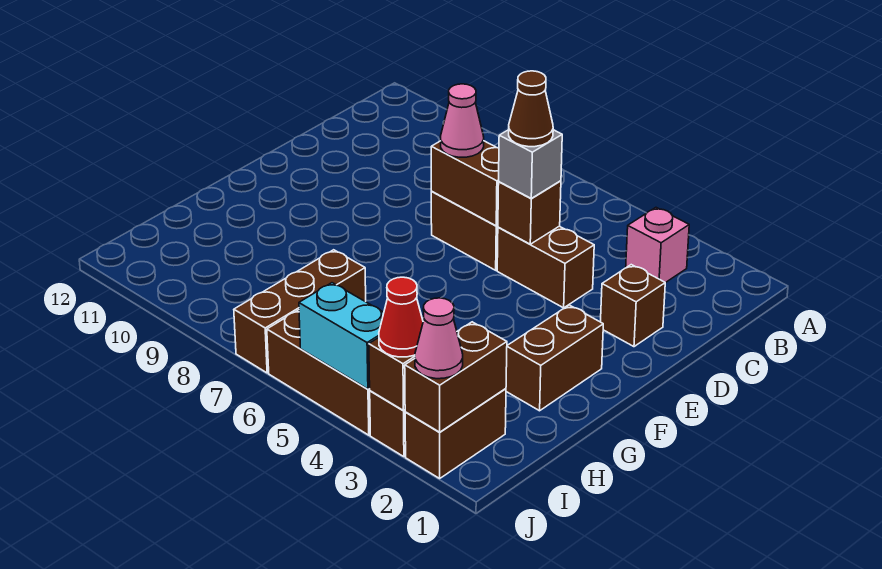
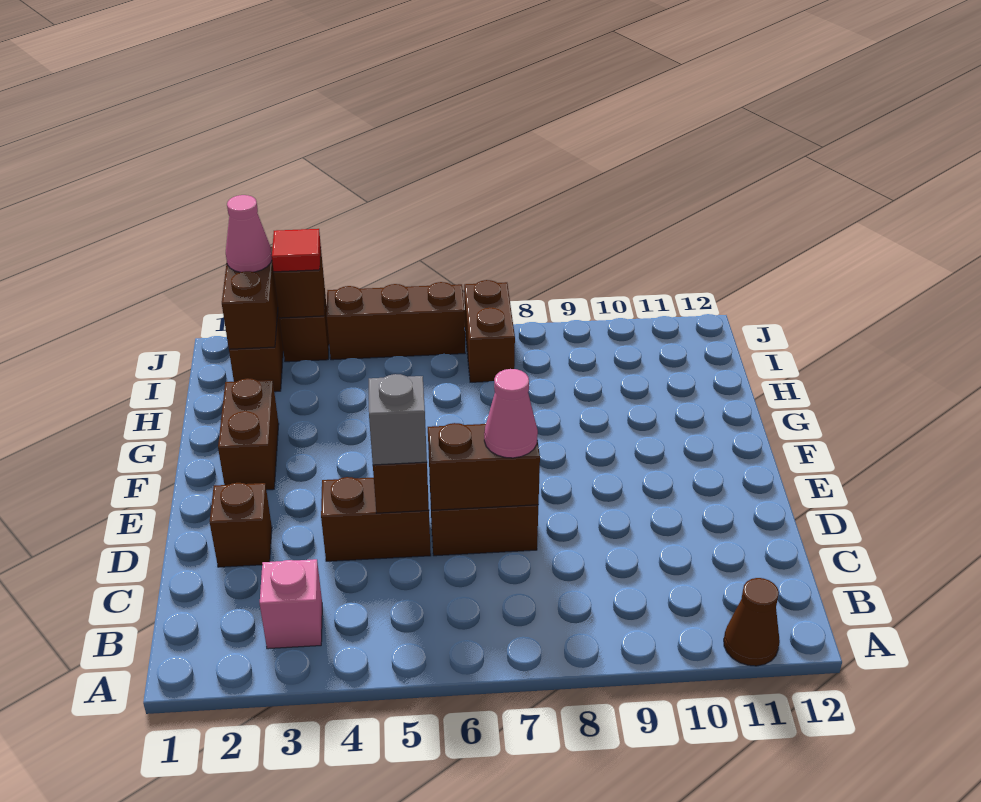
brown cone D5 level 4 -> brown cone A11 level 1
brown brick H7:J7 level 1 -> brown brick I7:J7 level 1
red cone J3 level 3 -> red tile J3 level 3
cyan brick J4:J5 level 2 -> none

